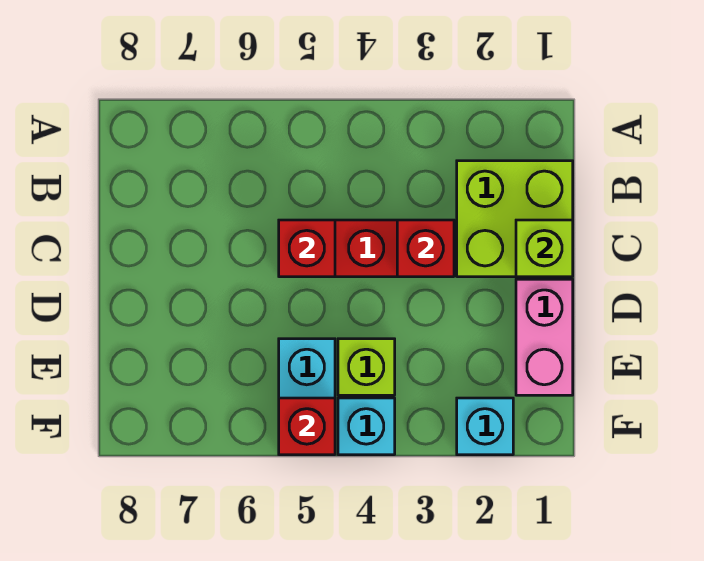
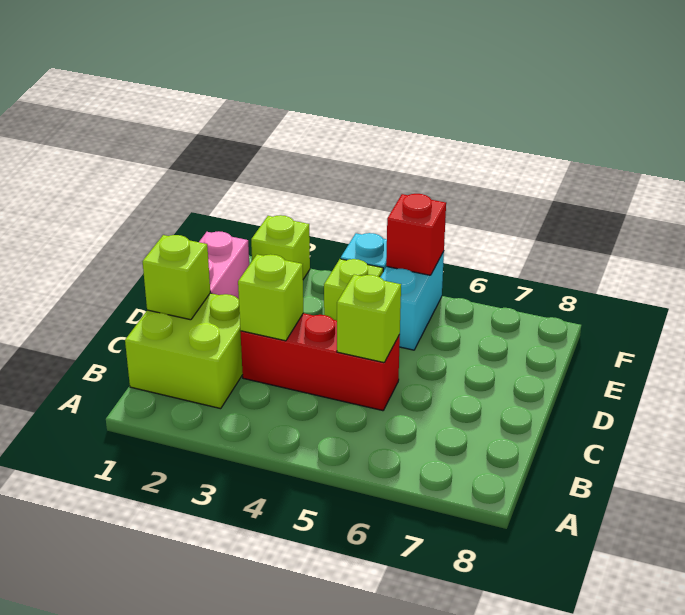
red brick C3 level 2 -> lime brick C3 level 2
red brick C5 level 2 -> lime brick C5 level 2
cyan brick F2 level 1 -> lime brick F2 level 1

